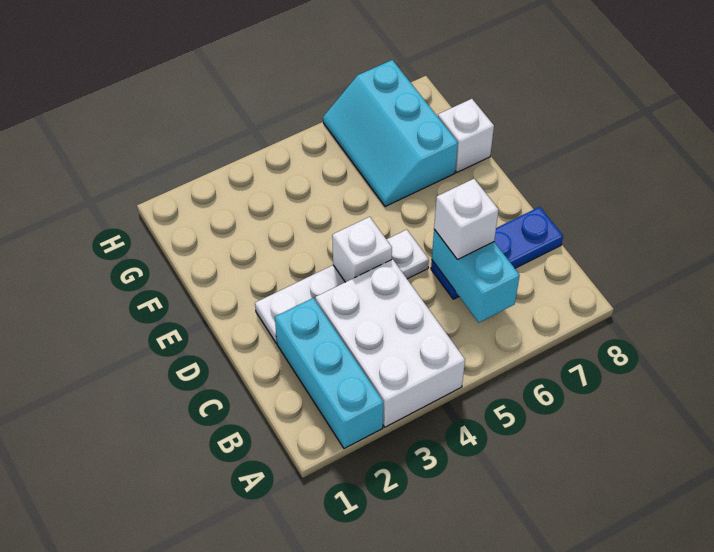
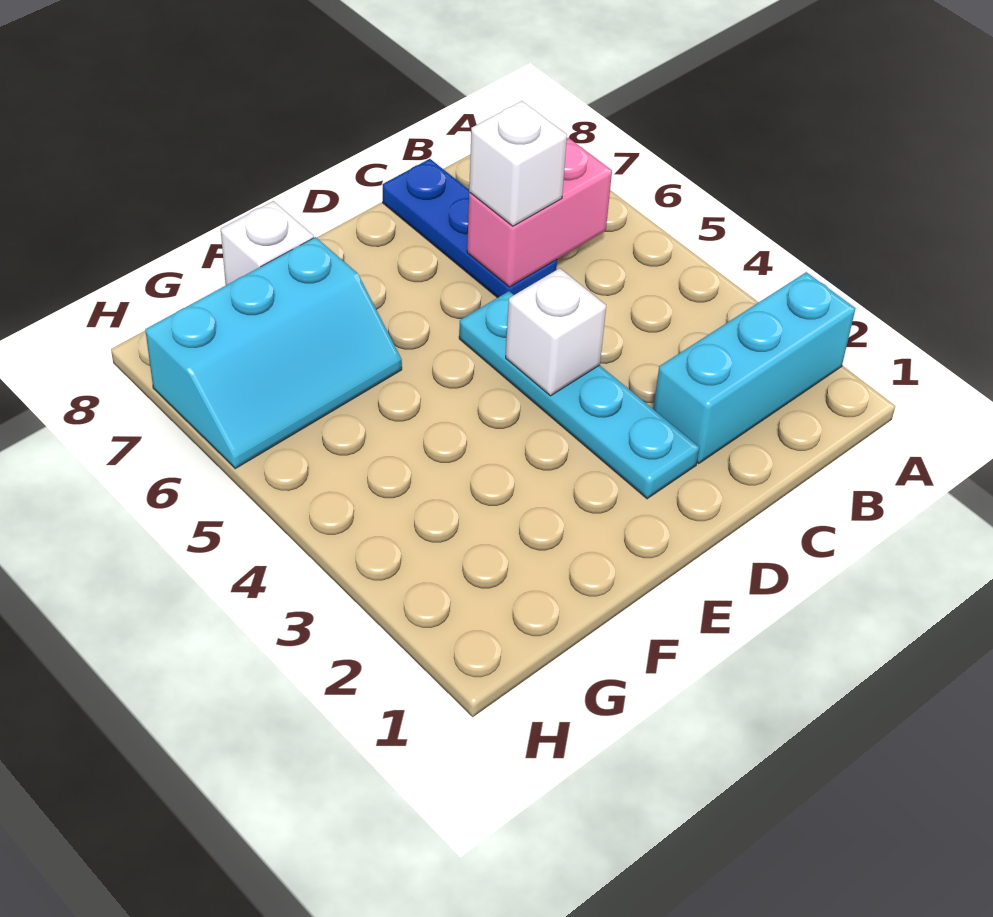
white brick A3:C4 level 1 -> none
cyan brick B6:C6 level 2 -> pink brick B6:C6 level 2
white plate D2:D5 level 1 -> cyan plate D2:D5 level 1

